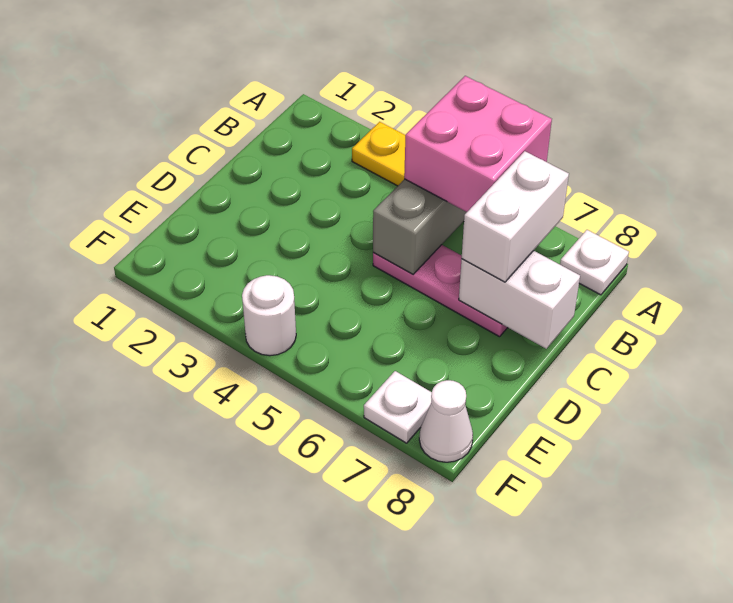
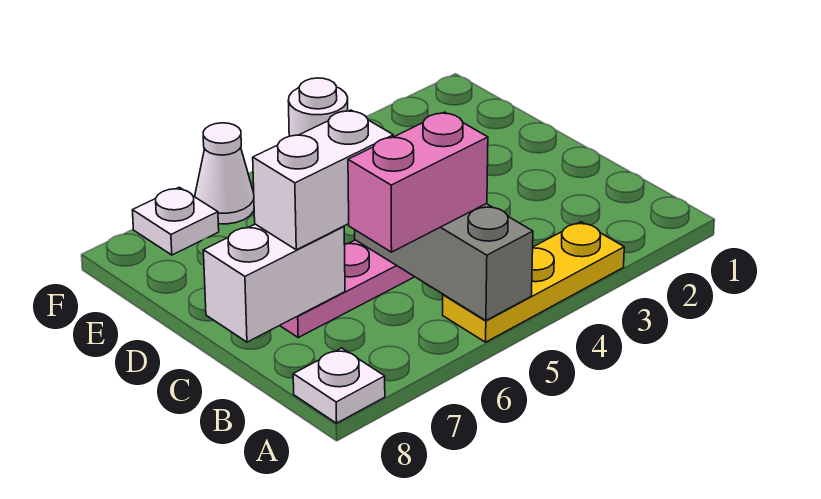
pink brick A5:B6 level 3 -> pink brick B5:B6 level 3
white brick B7:C7 level 3 -> white brick C6:C7 level 3
white cone F8 level 1 -> white cone F6 level 1

